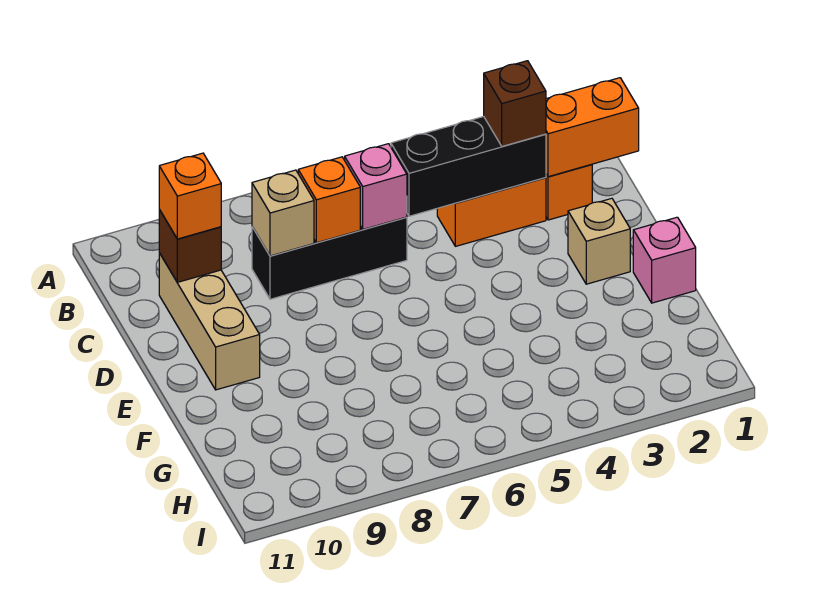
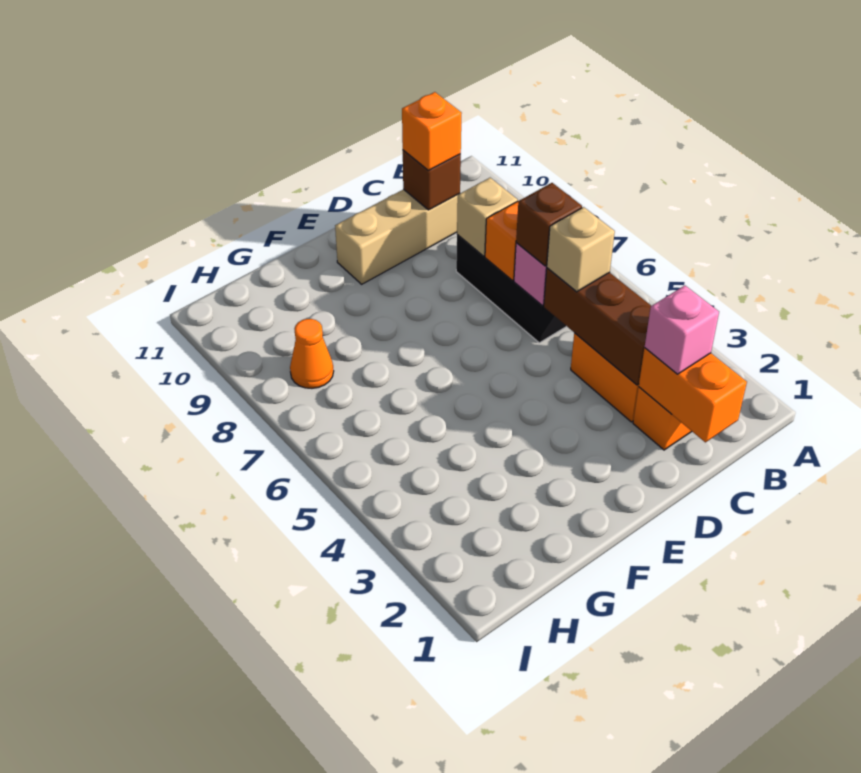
black brick C3:C5 level 2 -> brown brick C3:C5 level 2
brown brick C3 level 3 -> brown brick C6 level 3
tan brick E2 level 1 -> tan brick C5 level 3
pink brick F1 level 1 -> pink brick C2 level 3
none -> orange cone H8 level 1

